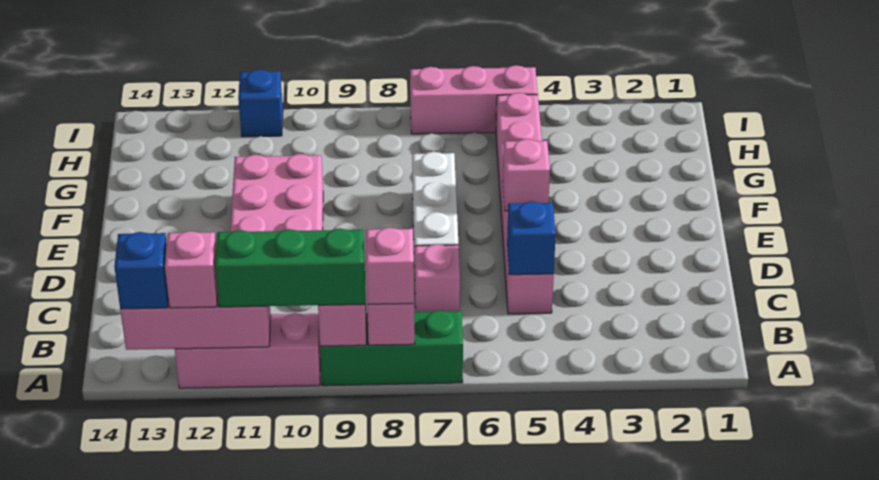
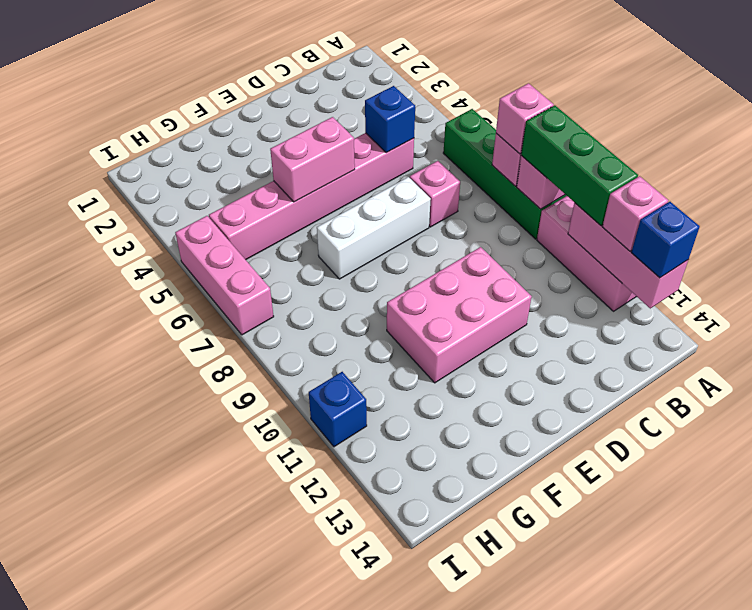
green brick A7:A9 level 1 -> green brick A6:A9 level 1
pink brick E5 level 2 -> pink brick E5:F5 level 2

